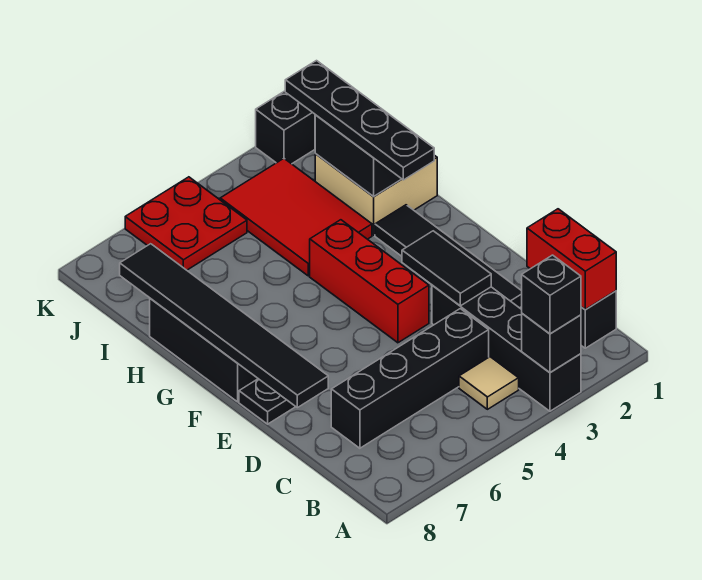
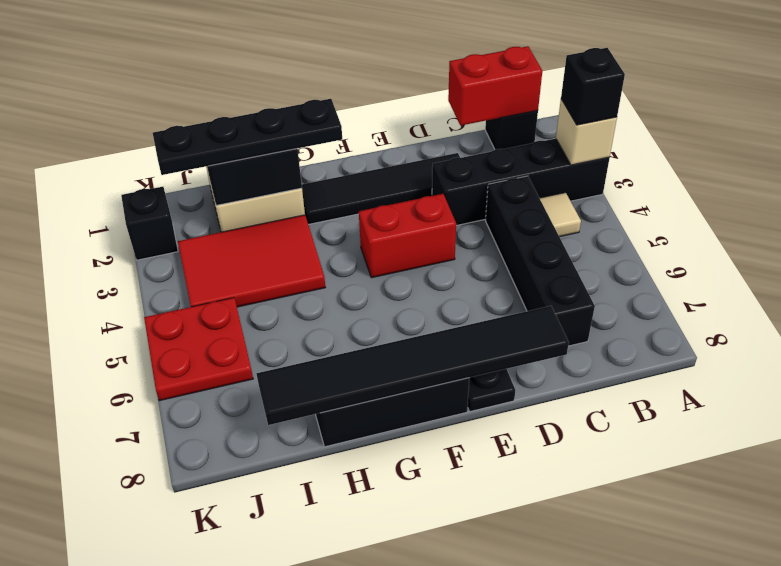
black brick A3 level 2 -> tan brick A3 level 2
black tile D3:E3 level 2 -> none
red brick E4:G4 level 1 -> red brick E4:F4 level 1

